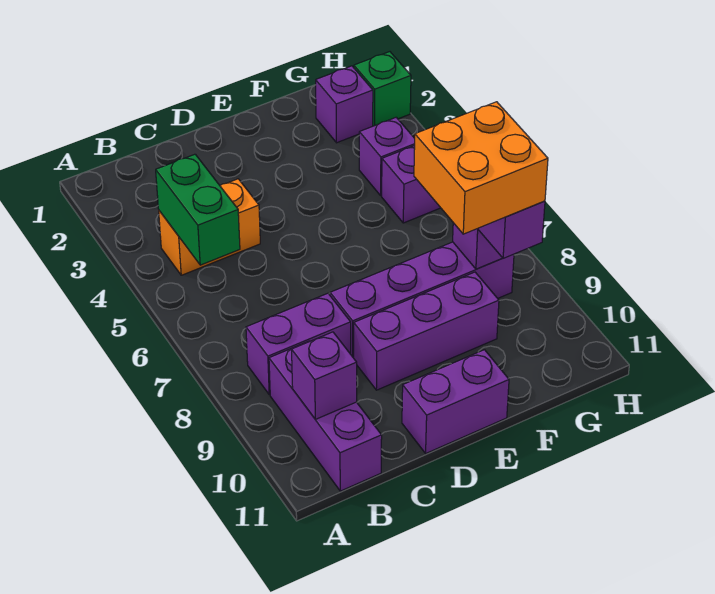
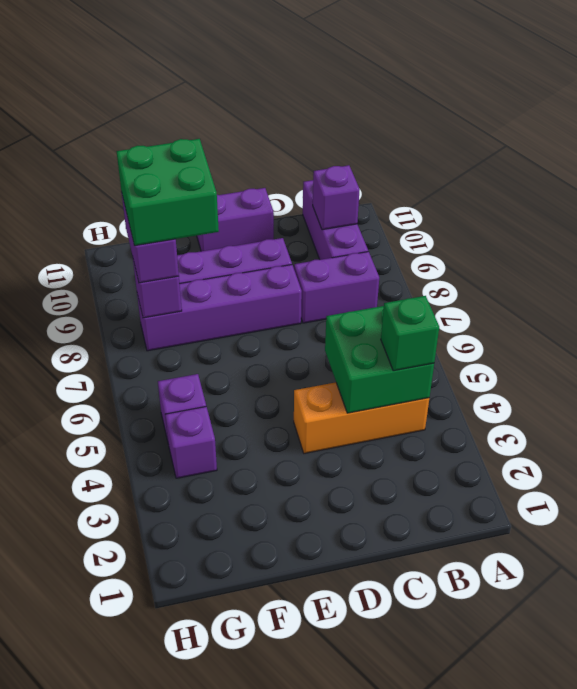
orange brick B4:C4 level 1 -> orange brick B4:D4 level 1
green brick B4:B5 level 2 -> green brick B4:C5 level 2
orange brick F8:G9 level 4 -> green brick F8:G9 level 4
purple brick G2 level 1 -> none
green brick H2 level 1 -> green brick B4 level 3

